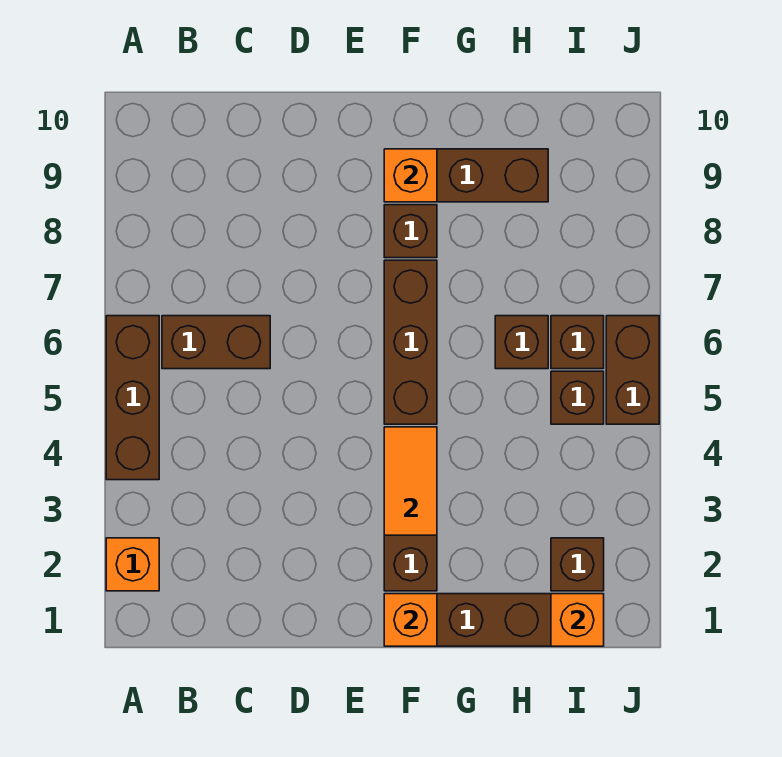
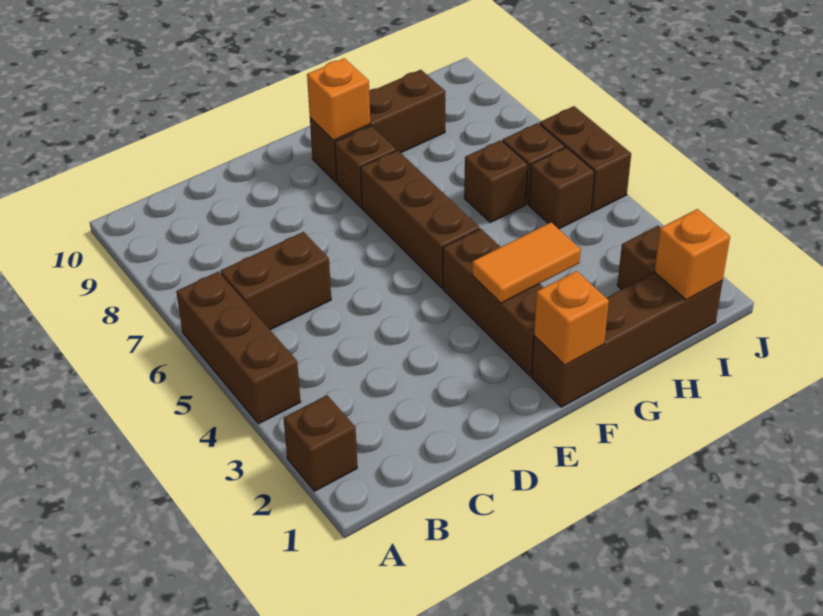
orange brick A2 level 1 -> brown brick A2 level 1
orange tile F3:F4 level 2 -> orange tile F3:G3 level 2

